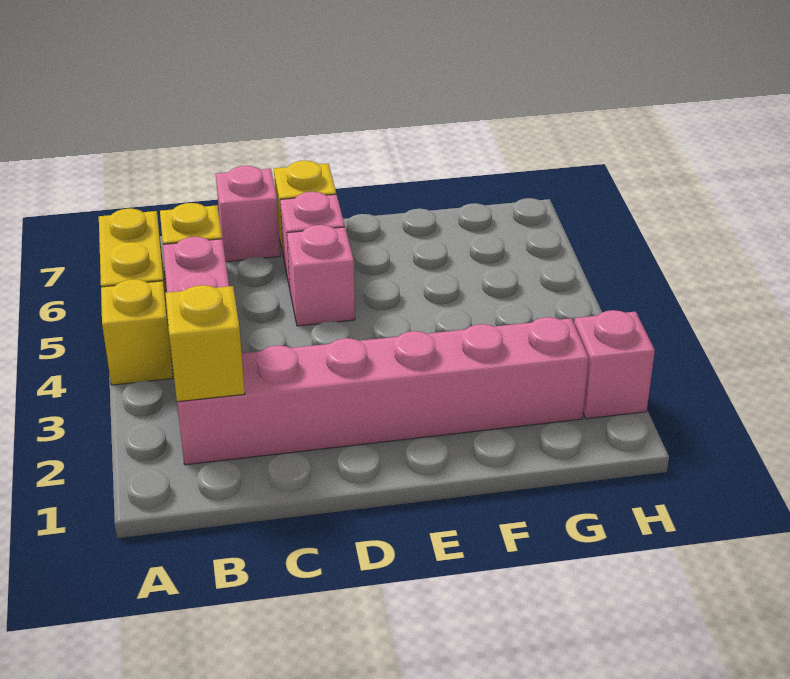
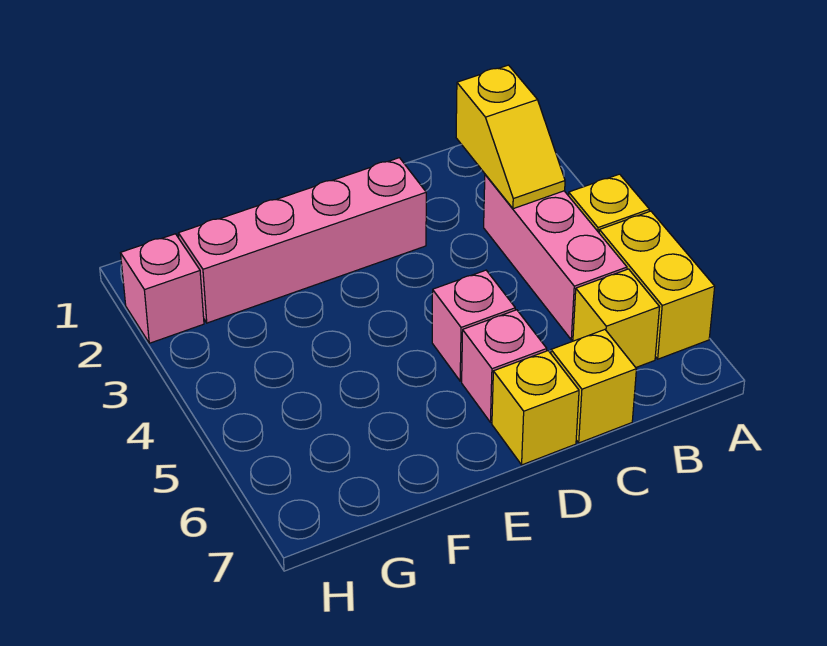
pink brick B2:G2 level 1 -> pink brick D2:G2 level 1
pink brick C7 level 1 -> yellow brick C7 level 1

